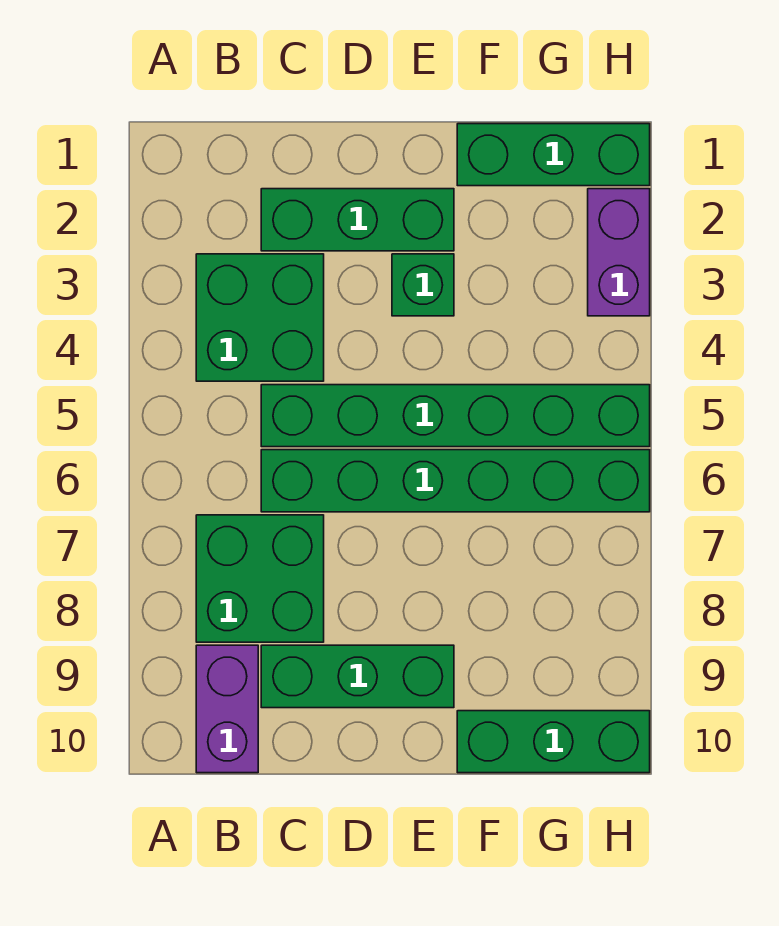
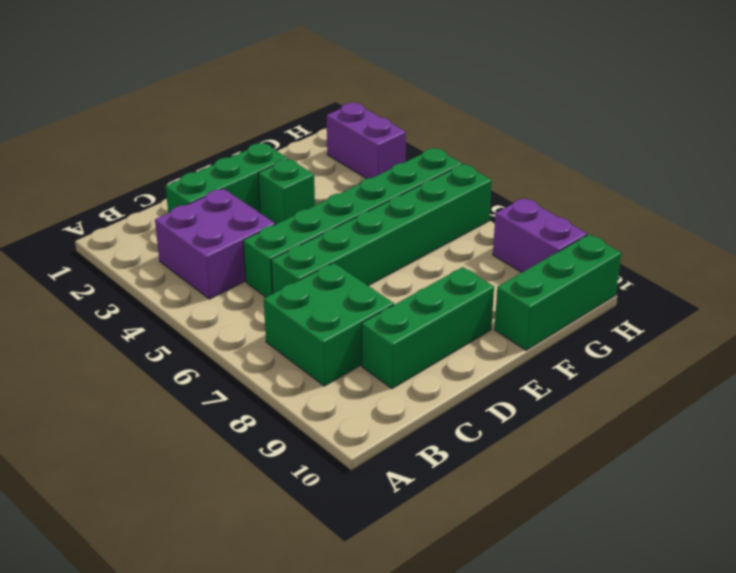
green brick B3:C4 level 1 -> purple brick B3:C4 level 1
purple brick B9:B10 level 1 -> purple brick H8:H9 level 1
green brick F1:H1 level 1 -> none

